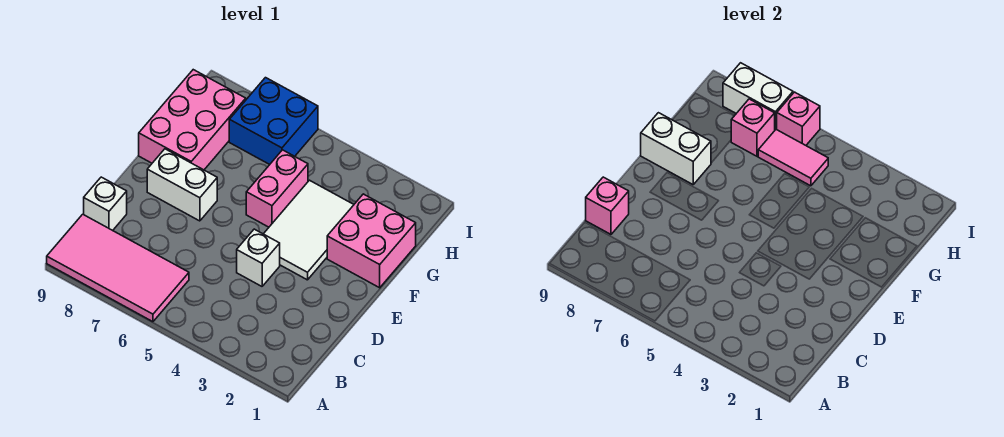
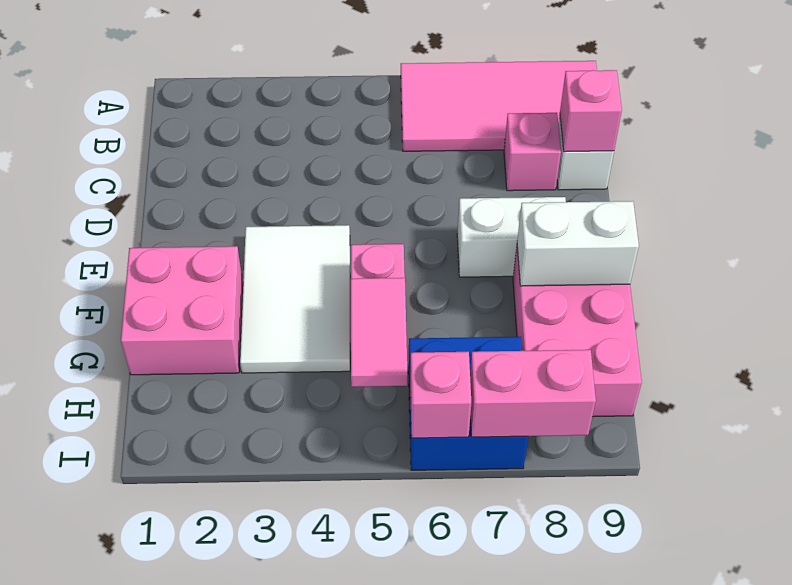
white brick D4 level 1 -> none
pink tile H5:H6 level 2 -> pink tile G5:H5 level 2
pink brick H7 level 2 -> pink brick C8 level 1
white brick I7:I8 level 2 -> pink brick I7:I8 level 2

